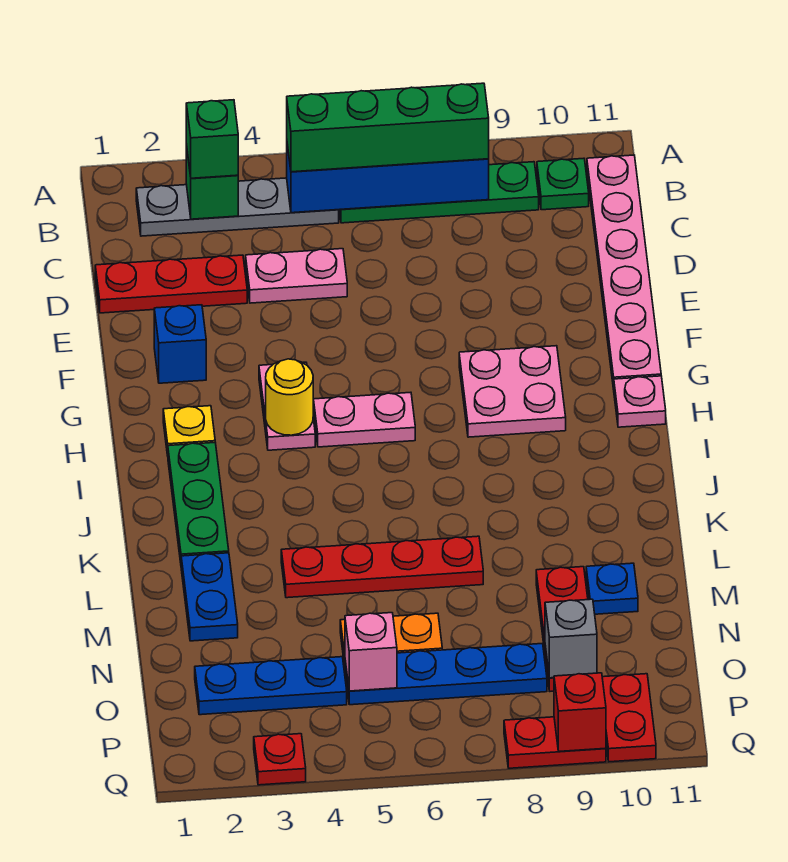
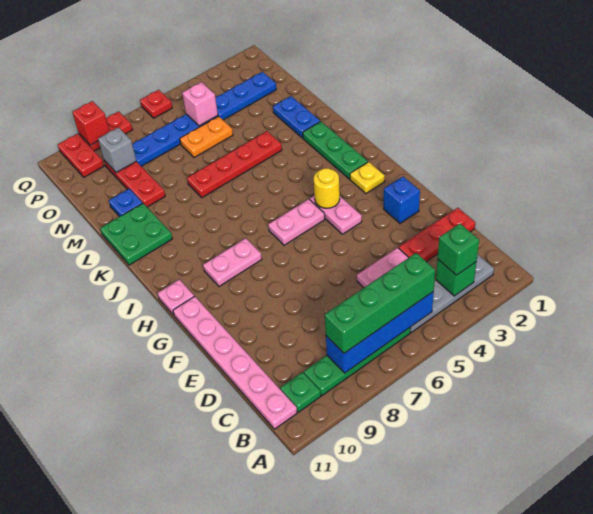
pink plate G8:H9 level 1 -> pink plate H8:H9 level 1
none -> green plate K10:L11 level 1
red plate Q3 level 1 -> red plate Q6 level 1

